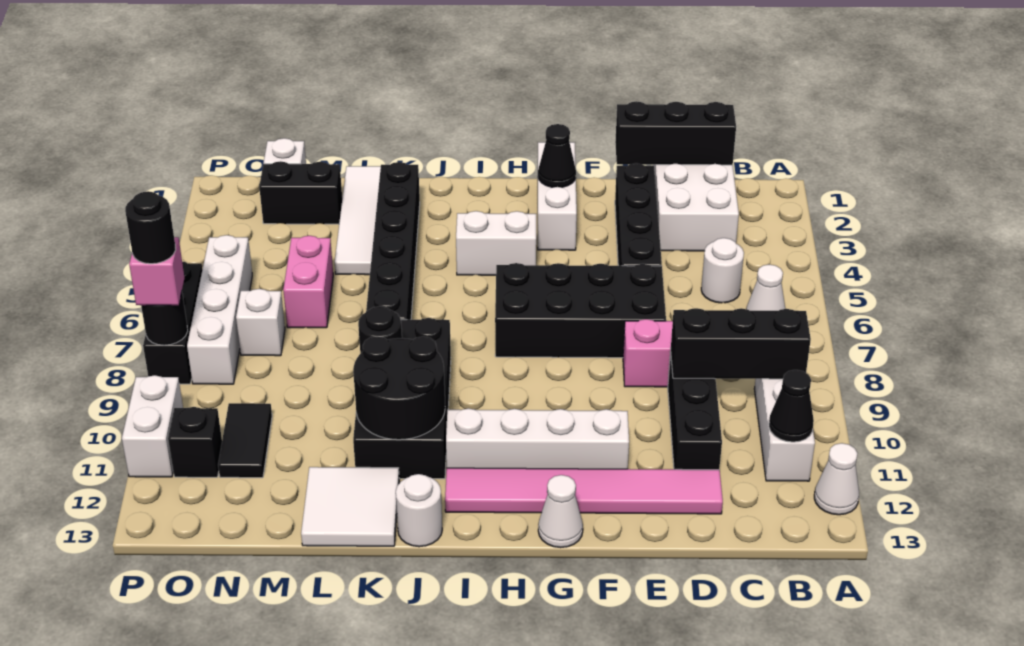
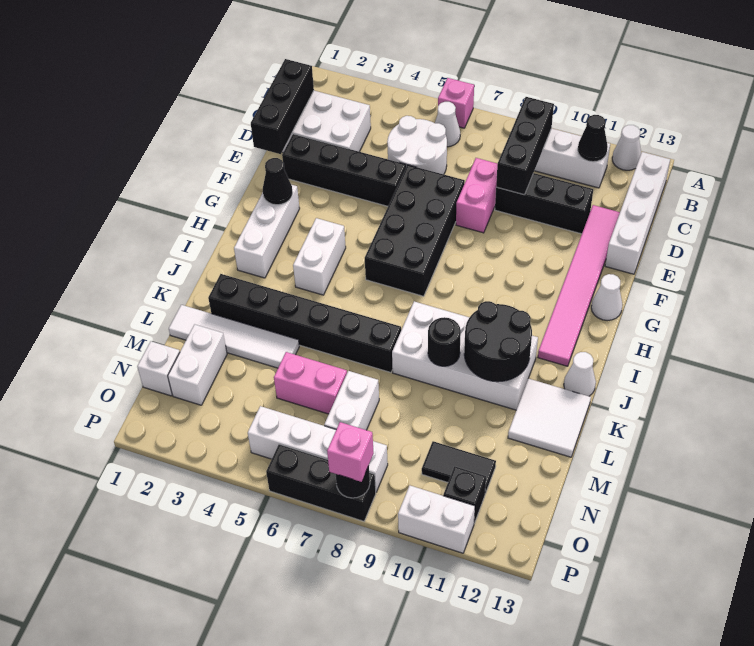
none -> pink brick A6 level 1
white round brick C5 level 1 -> white round brick C5:D6 level 1
white brick F11:I11 level 1 -> white brick B13:E13 level 1
white brick G1:G3 level 1 -> white brick G2:I2 level 1
black brick J8:K11 level 1 -> white brick J8:K11 level 1
white round brick J13 level 1 -> white cone J13 level 1
black brick M2:N2 level 1 -> white brick M2:N2 level 1
white brick N7 level 1 -> white brick M7:N7 level 1
black round brick P8 level 4 -> none

